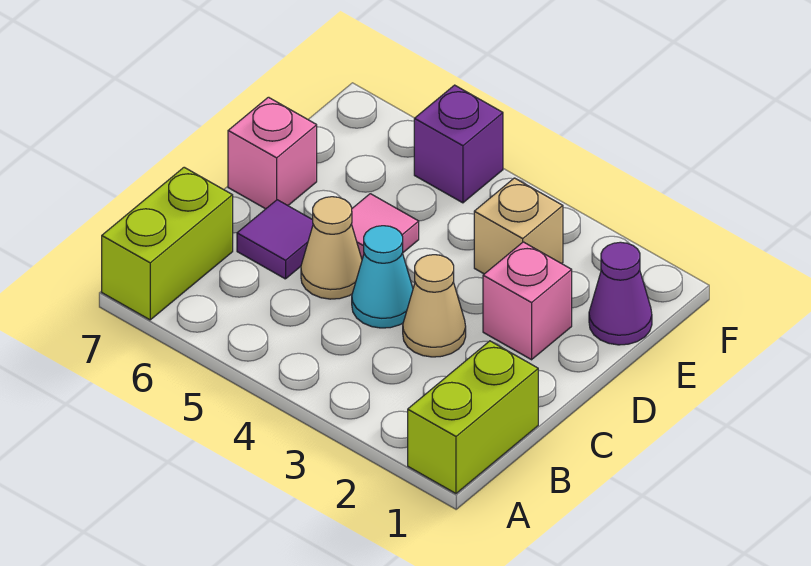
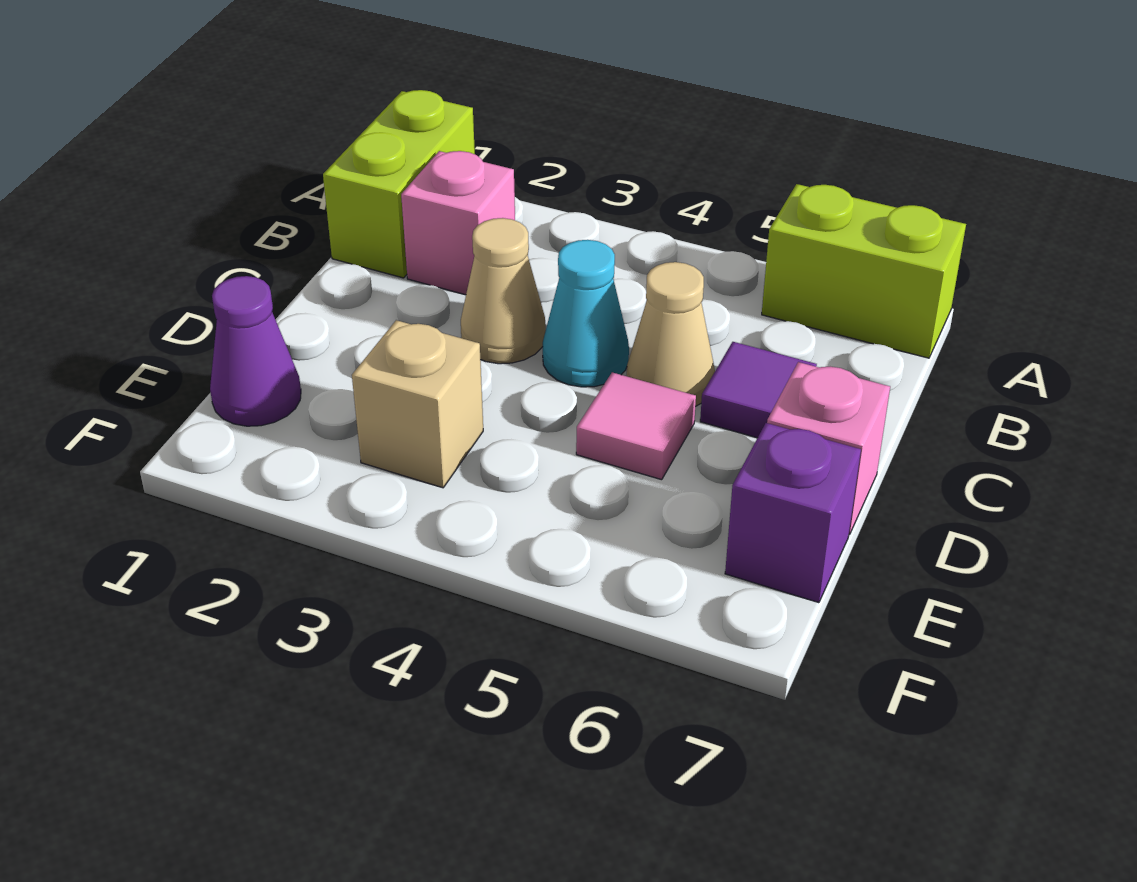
lime brick A7:B7 level 1 -> lime brick A6:A7 level 1
pink brick D2 level 1 -> pink brick B2 level 1
purple brick F5 level 1 -> purple brick E7 level 1

